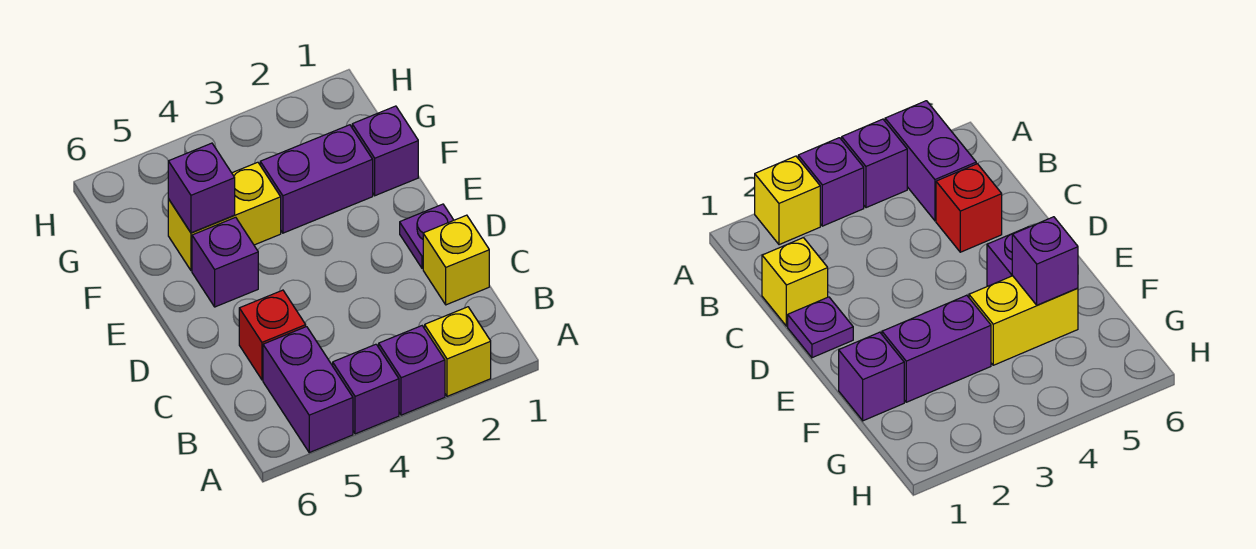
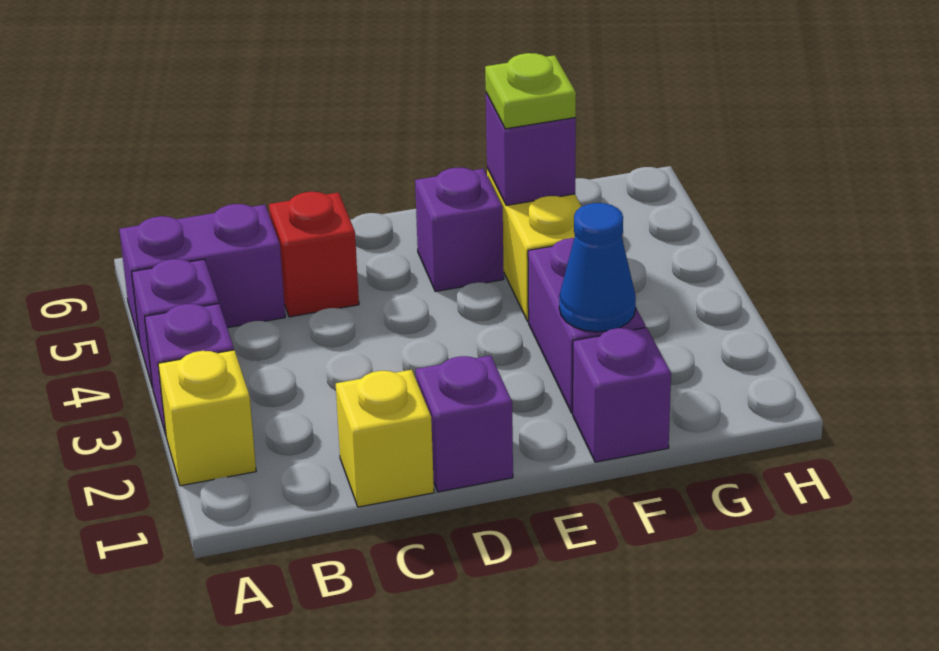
purple plate D1 level 1 -> purple brick D1 level 1
none -> blue cone F2 level 2
none -> lime plate F5 level 3

